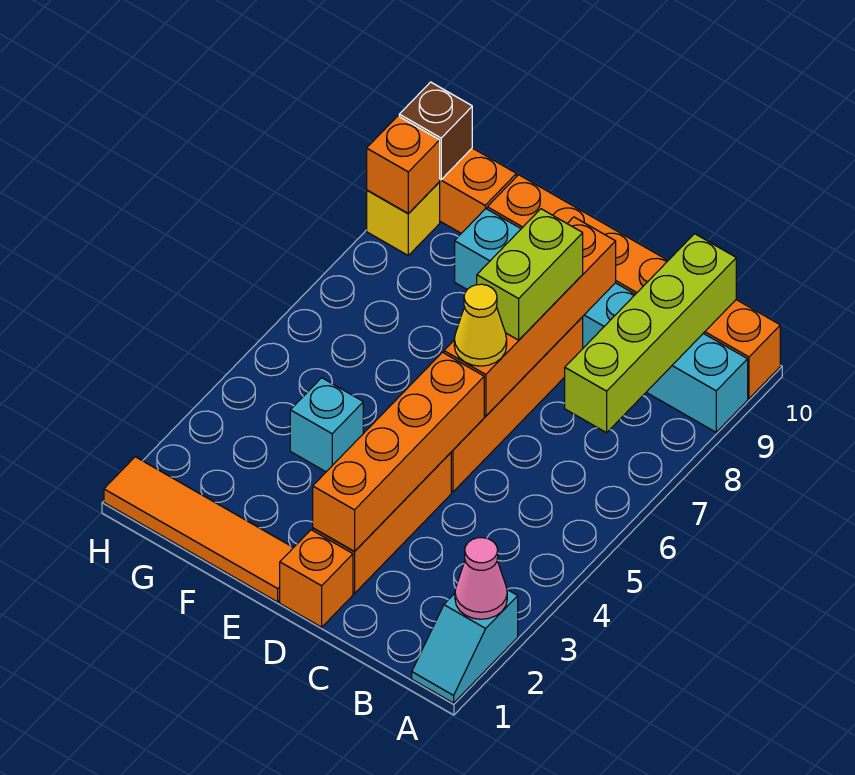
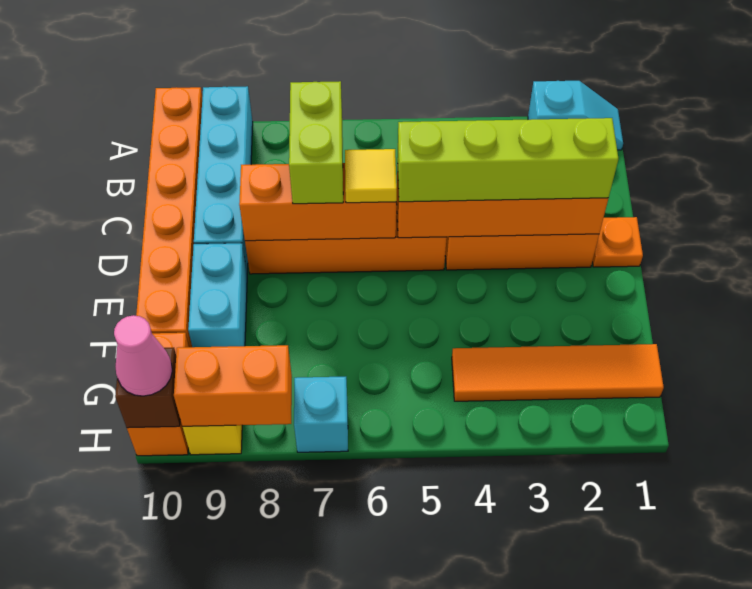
pink cone A2 level 2 -> pink cone H10 level 3
lime brick B7:B10 level 2 -> lime brick D2:D5 level 3
orange brick D1 level 1 -> orange plate D1 level 1
orange brick D6:D9 level 2 -> orange brick D6:D8 level 2
yellow cone D6 level 3 -> yellow tile D6 level 3
lime brick D7:D8 level 3 -> lime brick C7:D7 level 3
orange tile E1:H1 level 1 -> orange tile G1:G4 level 1
cyan brick F4 level 1 -> cyan brick H7 level 1
orange brick H9 level 2 -> orange brick H8:H9 level 2

